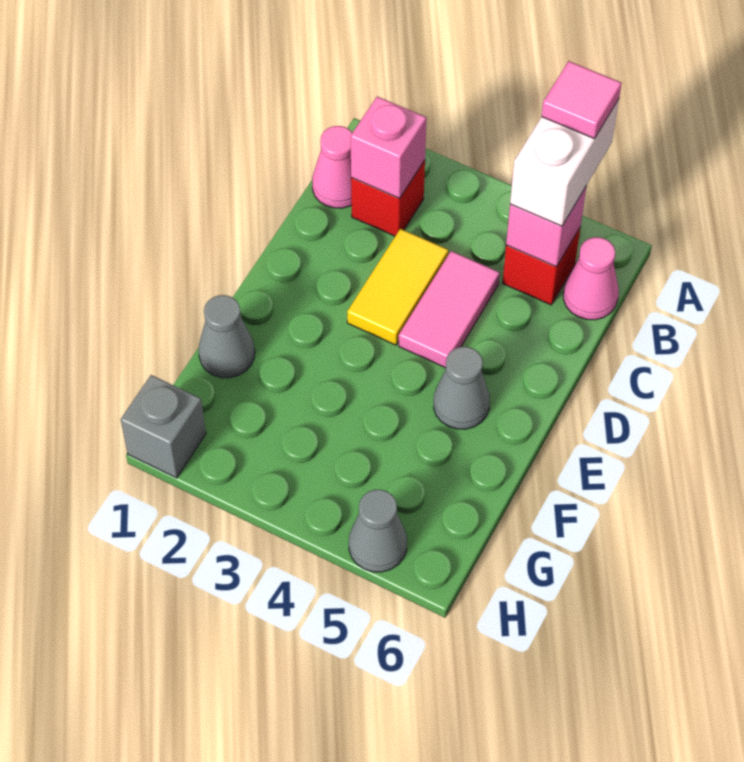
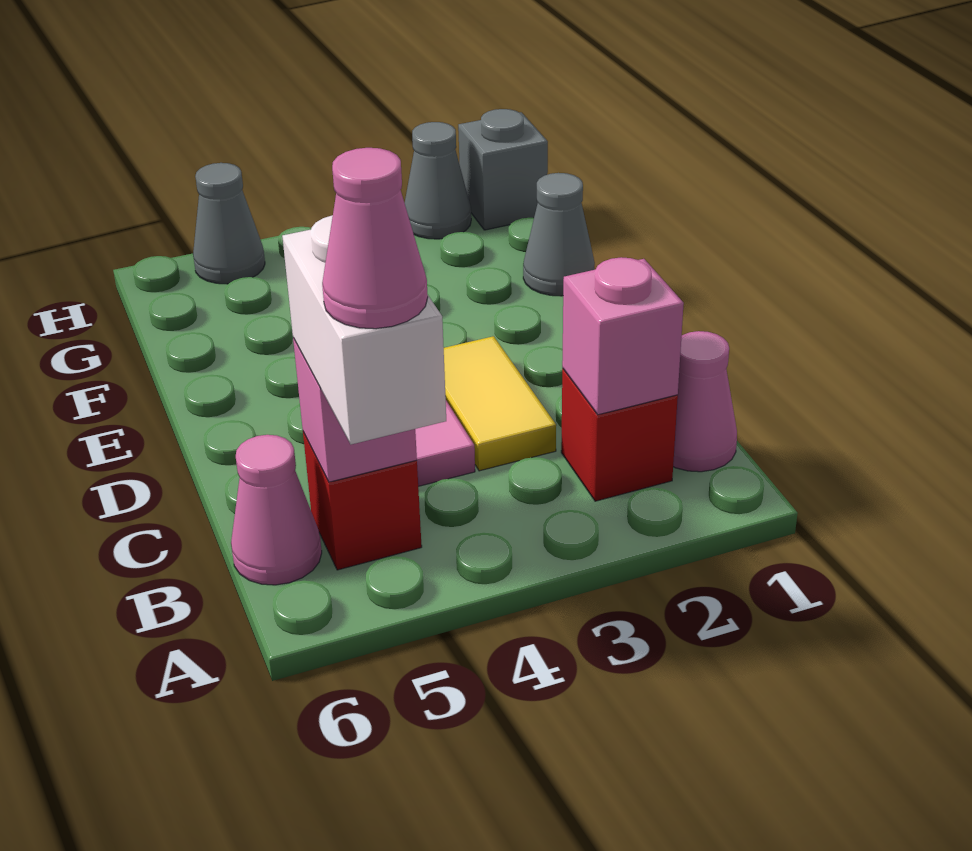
pink tile A5 level 4 -> pink cone A5 level 4
grey cone E5 level 1 -> grey cone H2 level 1

